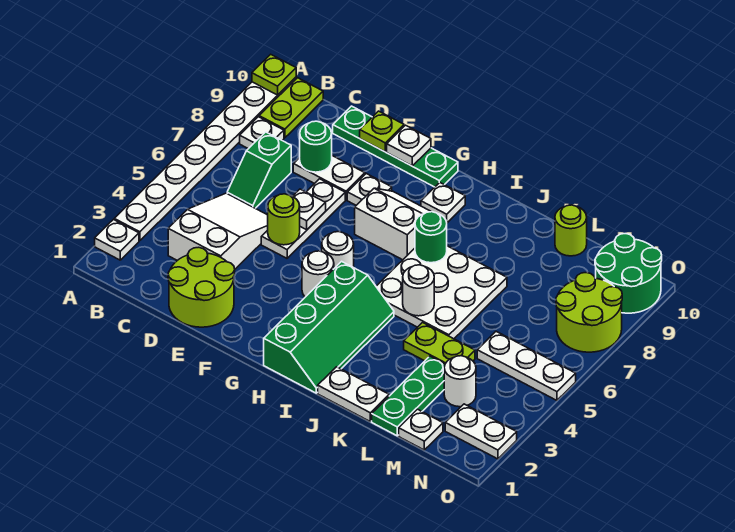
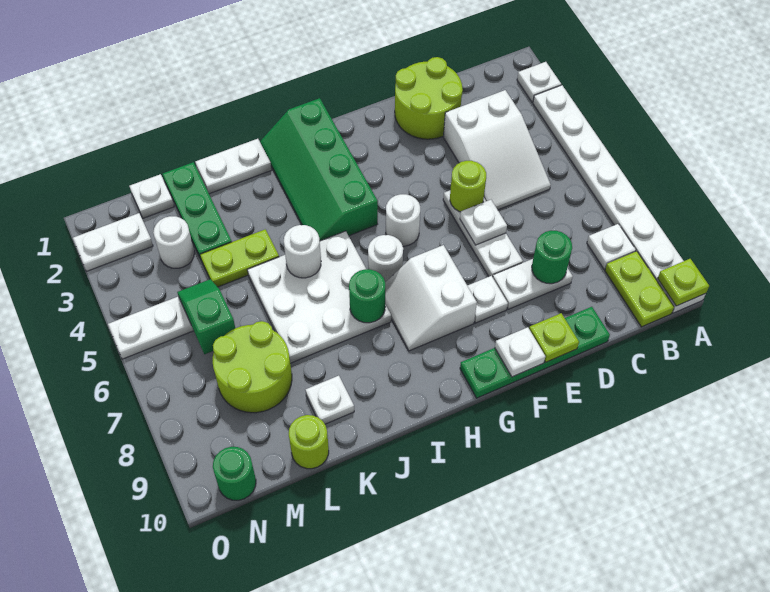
green slope C6:C7 level 1 top 7 -> green slope M5:M6 level 2 top 6
white round brick G4 level 1 -> white round brick H6 level 1
white slope G7:H8 level 1 top 7 -> white slope G7:H8 level 1 top G
white plate H9 level 1 -> white plate K9 level 1
lime round brick N7:O8 level 1 -> lime round brick L7:M8 level 1
green round brick N9:O10 level 1 -> green round brick N10 level 1

